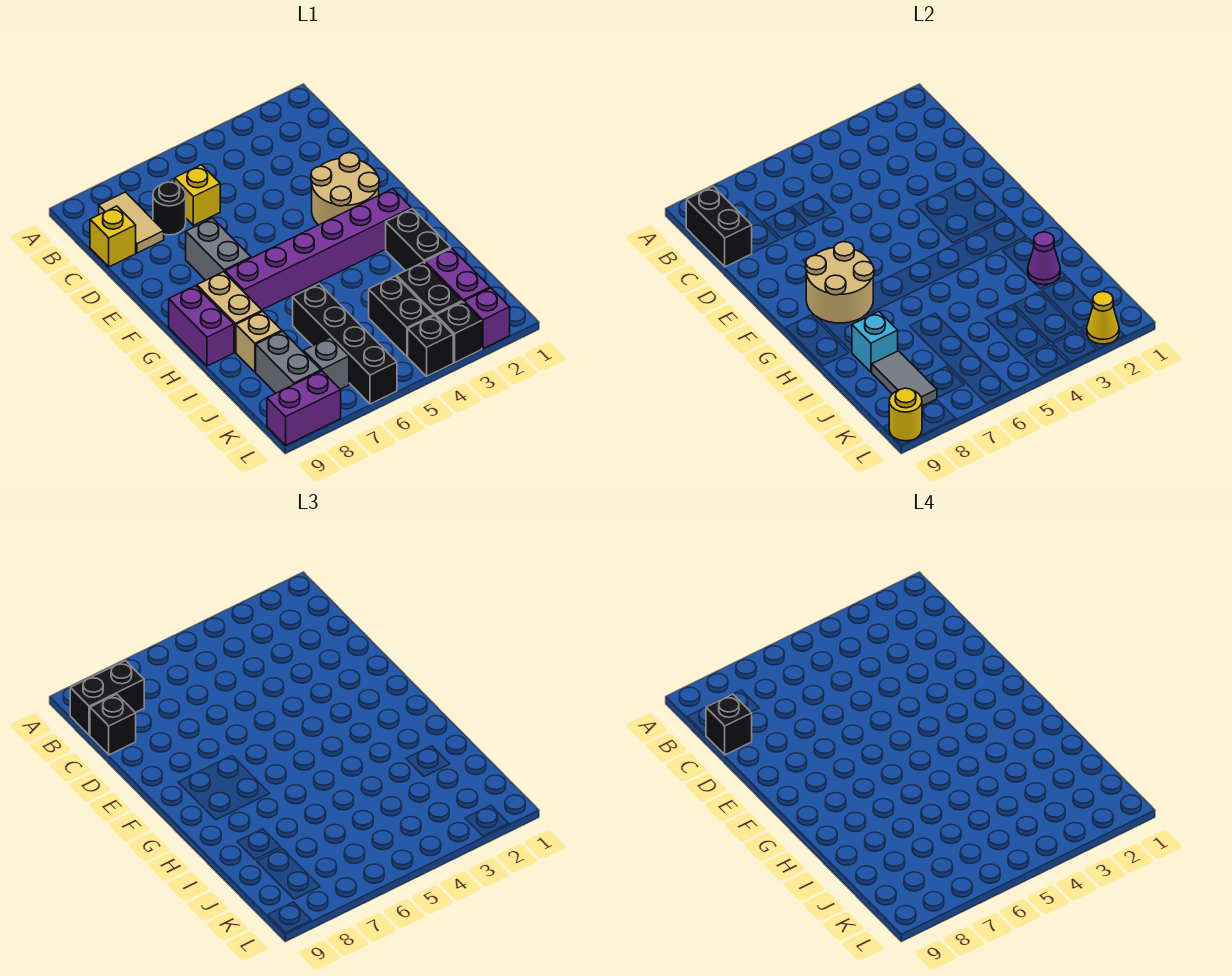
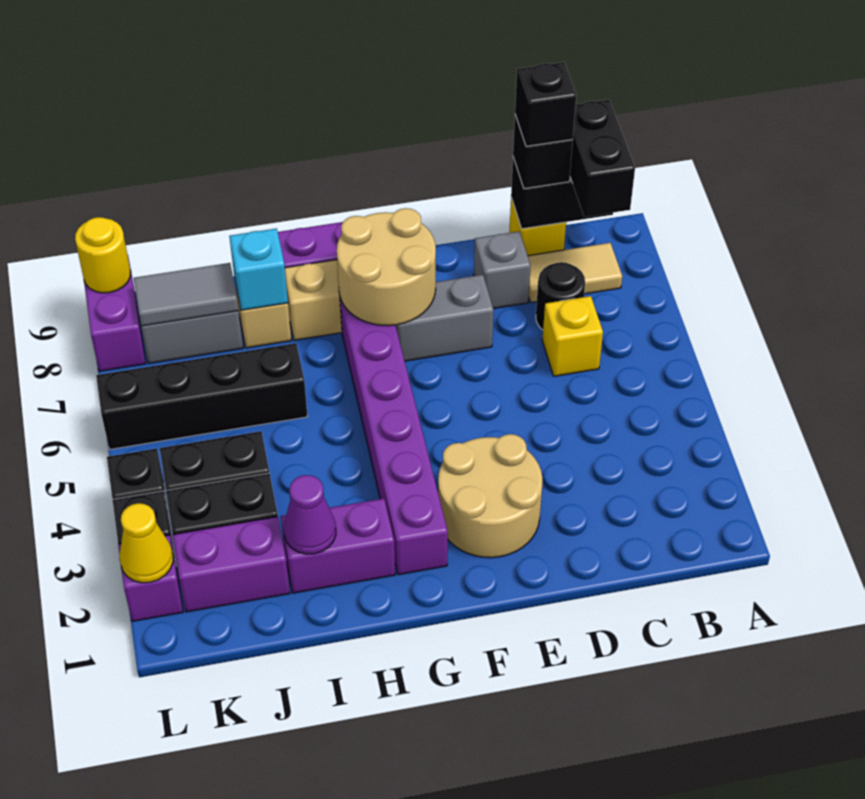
black brick H2:I2 level 1 -> purple brick H2:I2 level 1
grey brick K7 level 1 -> grey brick D8 level 1

